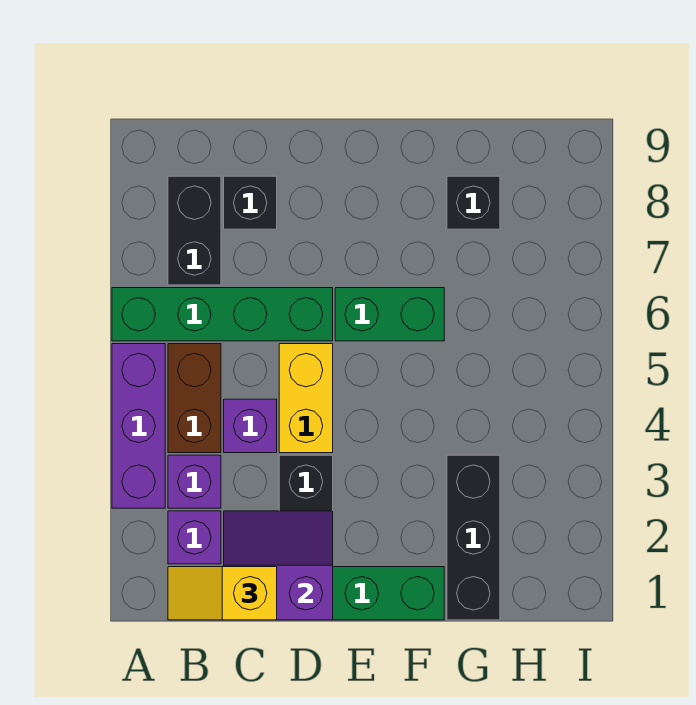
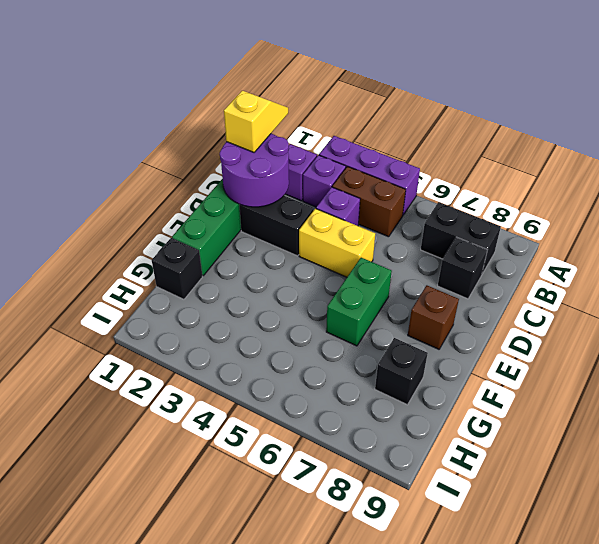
green brick A6:D6 level 1 -> none
purple slope C1:D2 level 2 top 1 -> purple round brick C1:D2 level 2
none -> brown brick E8 level 1
black brick G1:G3 level 1 -> black brick G1 level 1

